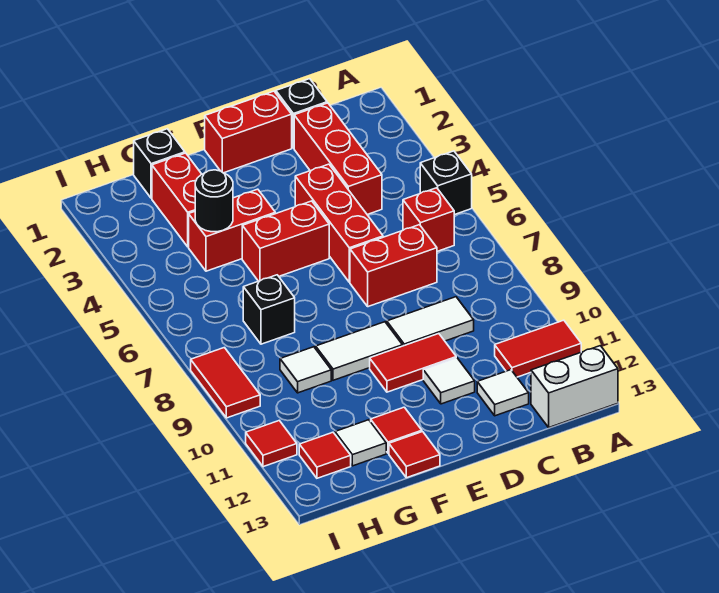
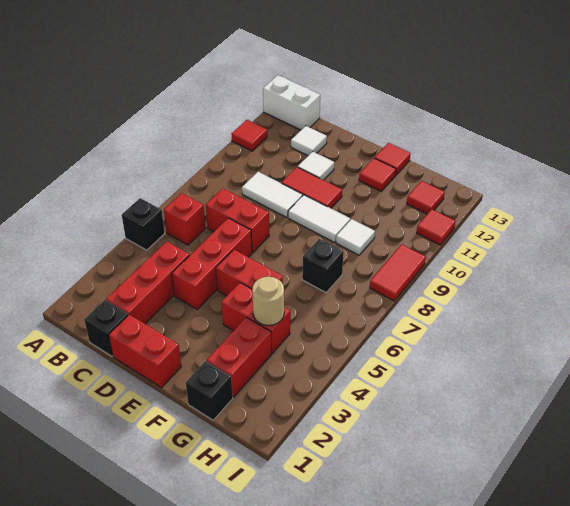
red tile A11:B11 level 1 -> red tile A11 level 1
black round brick G4 level 2 -> tan round brick G4 level 2
white tile G12 level 1 -> none

